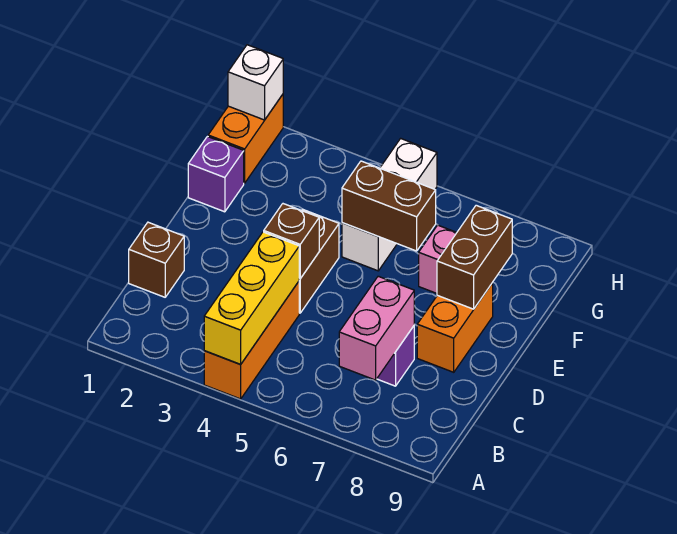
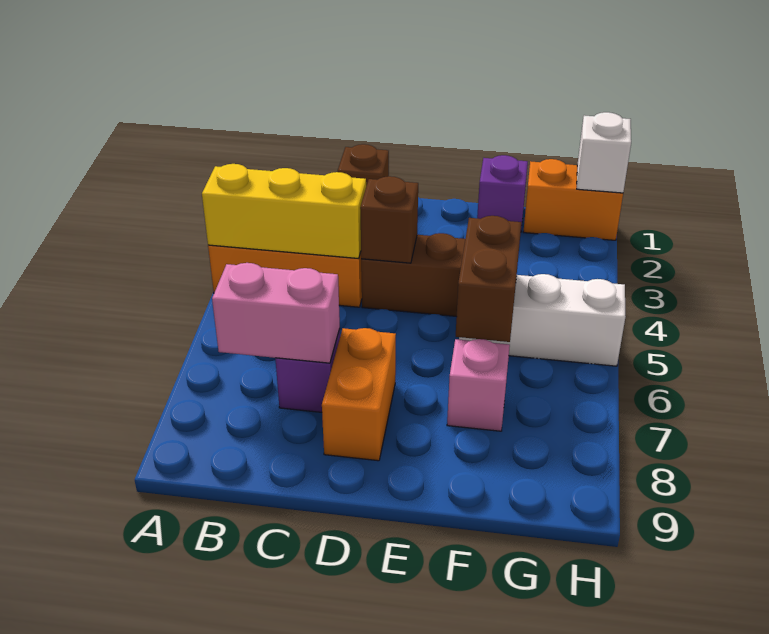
orange brick D8:E8 level 1 -> orange brick D7:D8 level 1
brown brick E8:F8 level 2 -> none

